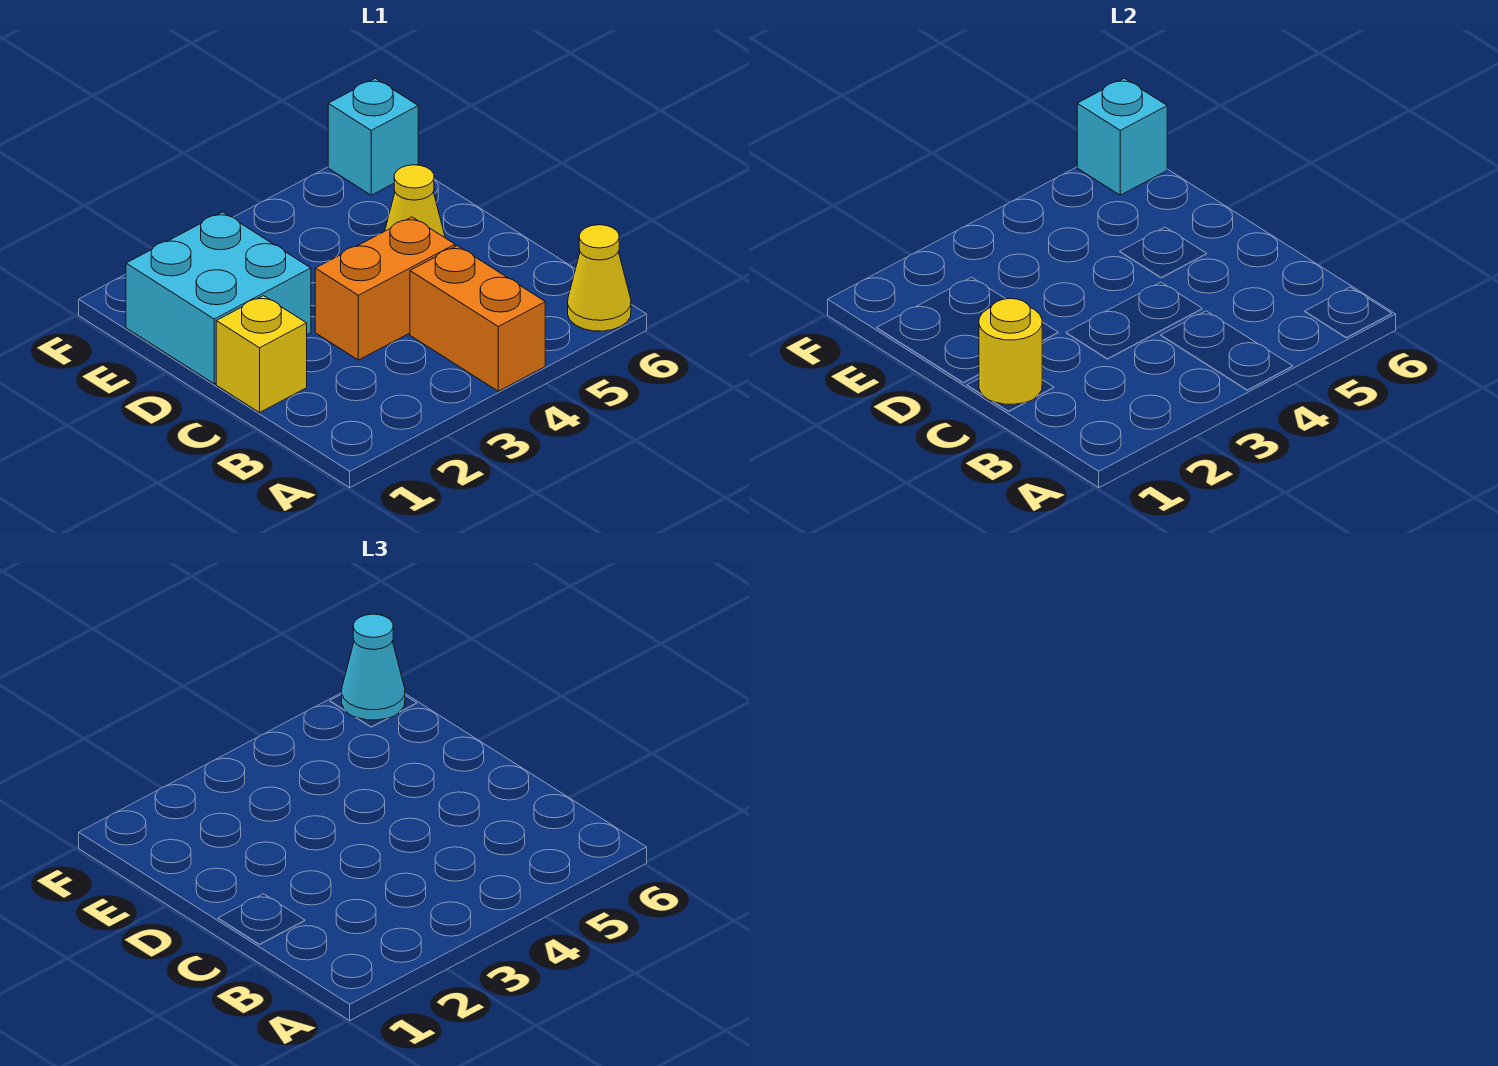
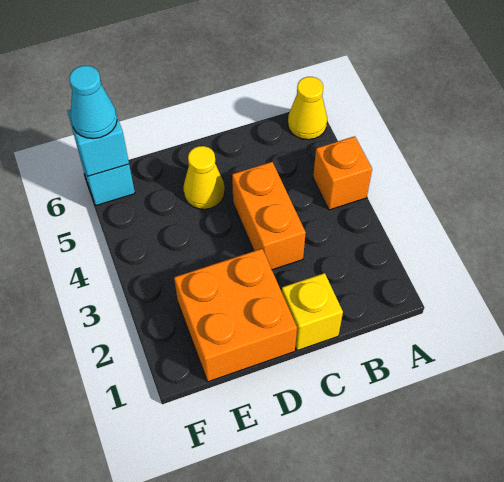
orange brick A4:B4 level 1 -> orange brick A4 level 1
yellow round brick C1 level 2 -> none
cyan brick D1:E2 level 1 -> orange brick D1:E2 level 1

